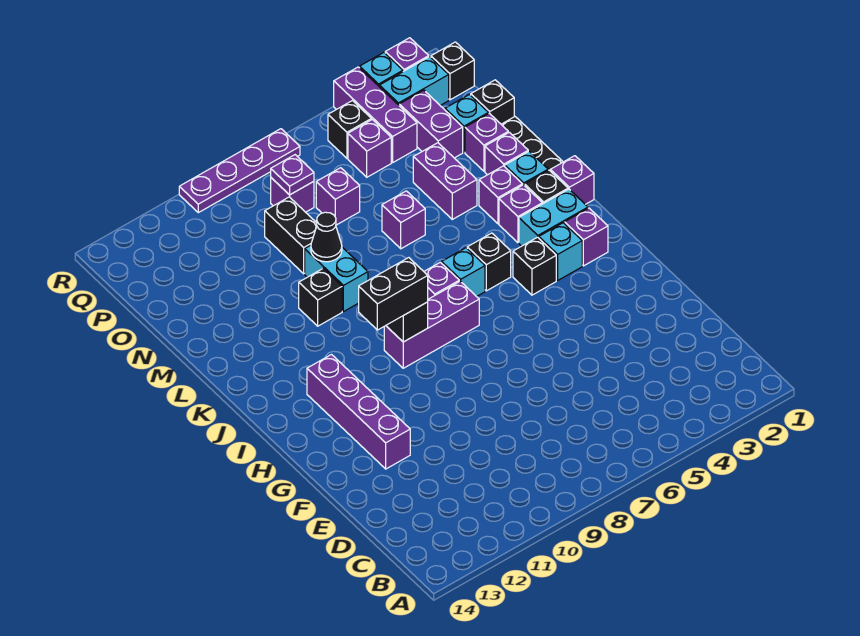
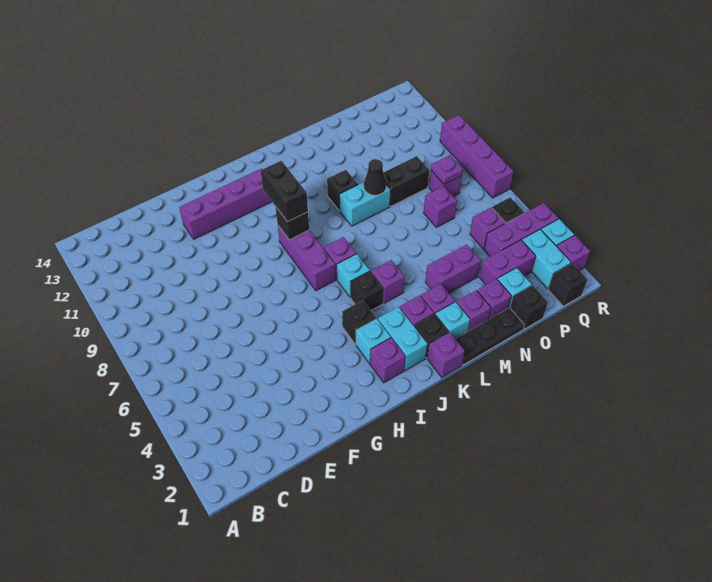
purple brick M6 level 1 -> purple brick K5 level 1
purple plate R7:R10 level 1 -> purple brick R7:R10 level 1

